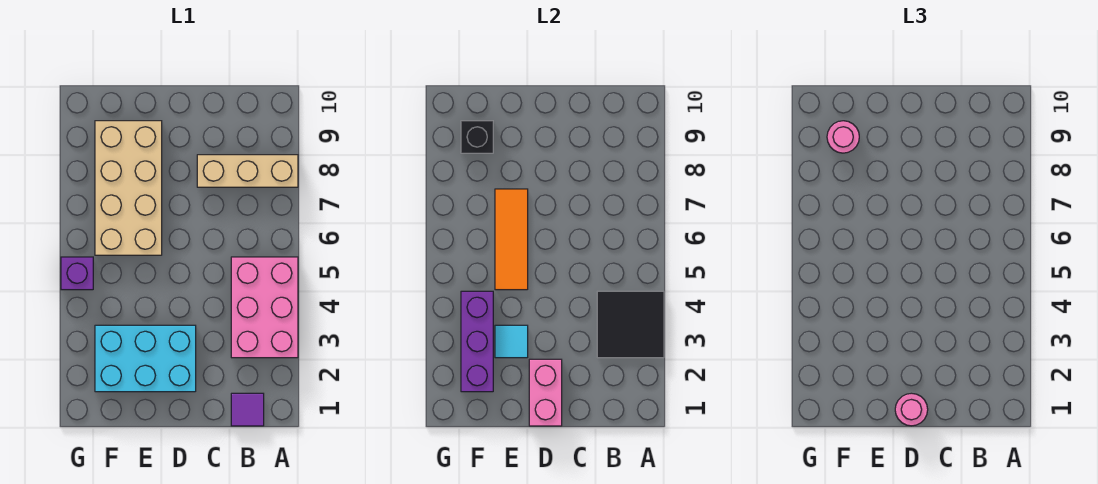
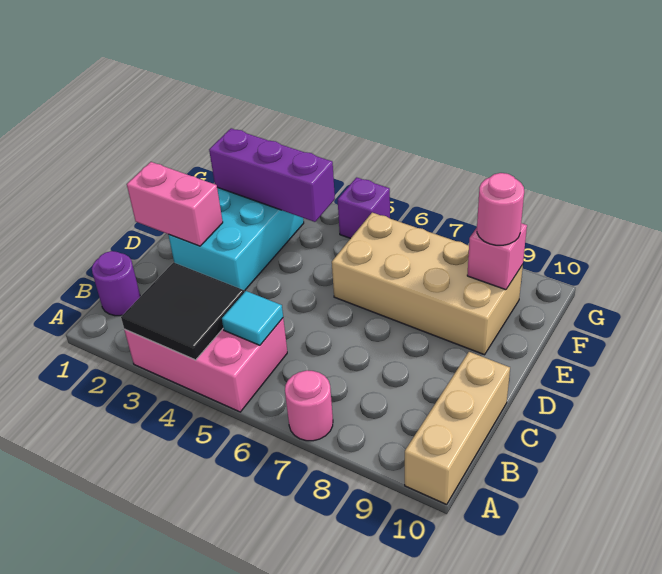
tan brick A8:C8 level 1 -> tan brick A10:C10 level 1
purple tile B1 level 1 -> purple round brick B1 level 1
pink round brick D1 level 3 -> pink round brick A7 level 1
cyan tile E3 level 2 -> cyan tile B5 level 2
orange tile E5:E7 level 2 -> none
black brick F9 level 2 -> pink brick F9 level 2

